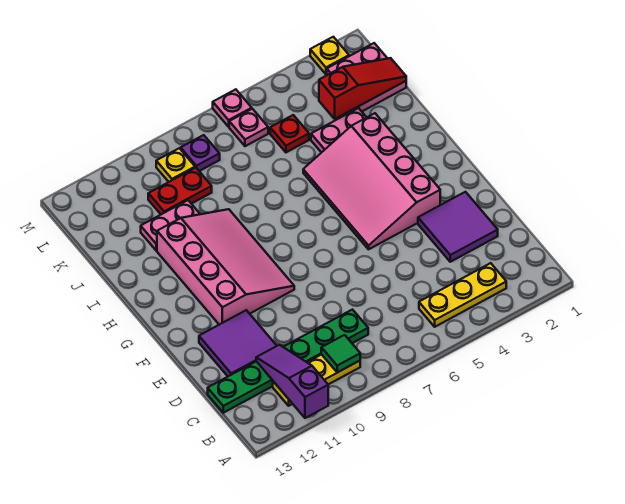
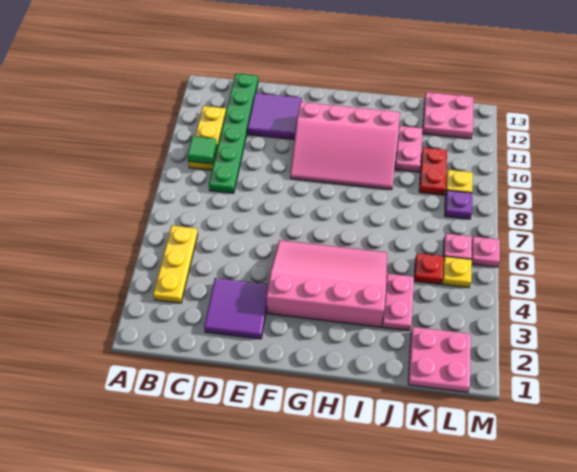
purple slope A11:C11 level 2 top A -> none
red slope K1:K3 level 2 top 3 -> none
none -> pink plate K12:L13 level 1
yellow plate M2 level 1 -> yellow plate L5 level 1

